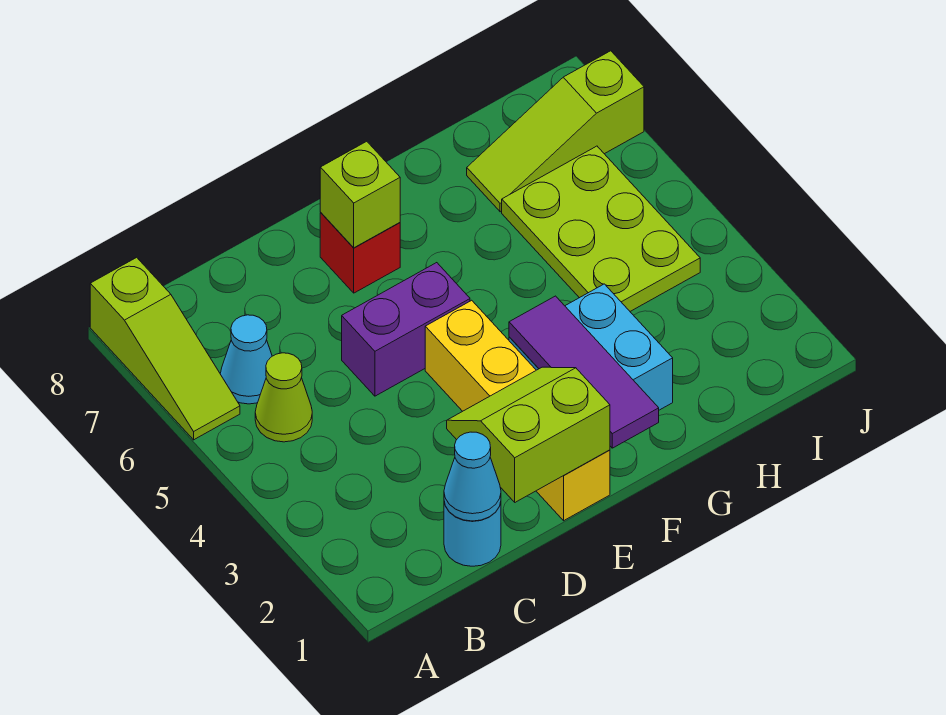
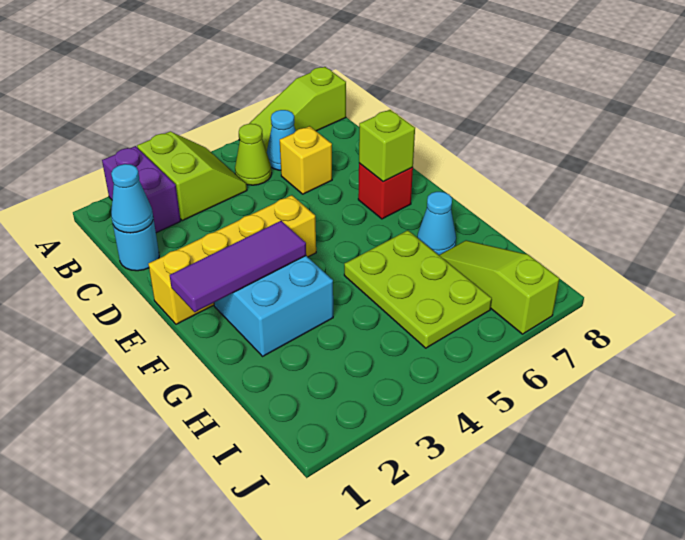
none -> yellow brick C6 level 1
lime slope D1:E2 level 2 top 1 -> lime slope A3:B4 level 1 top 3
purple brick D5:E5 level 1 -> purple brick A2:B2 level 1
none -> cyan cone G7 level 1
lime plate H4:I6 level 1 -> lime plate G5:I6 level 1

